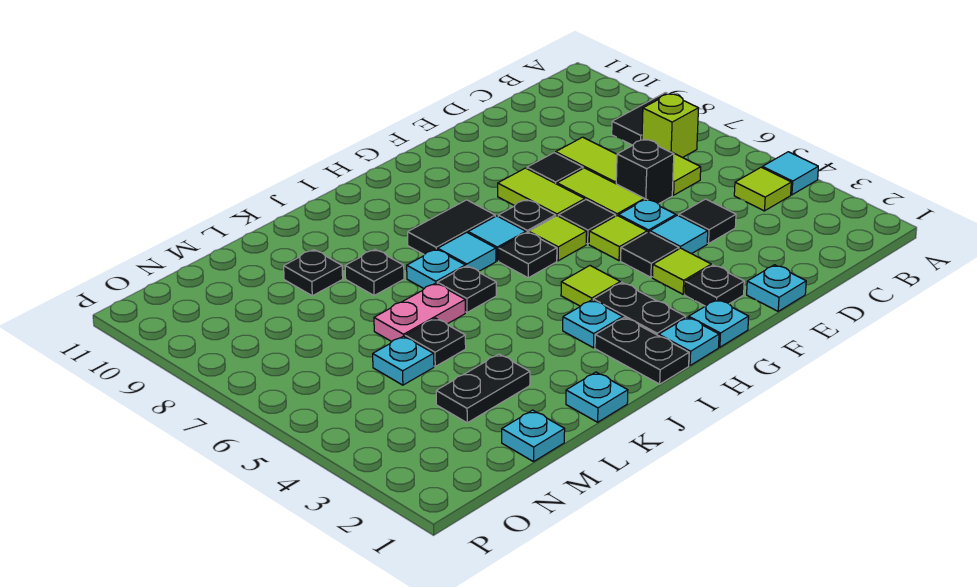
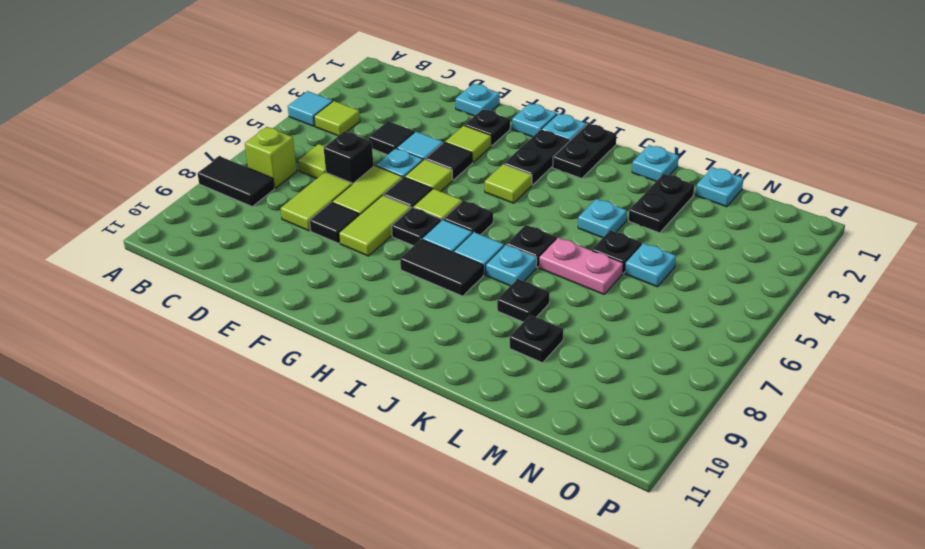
cyan plate I3 level 1 -> cyan plate K4 level 1
black plate L3:M3 level 1 -> black plate L2:L3 level 1

